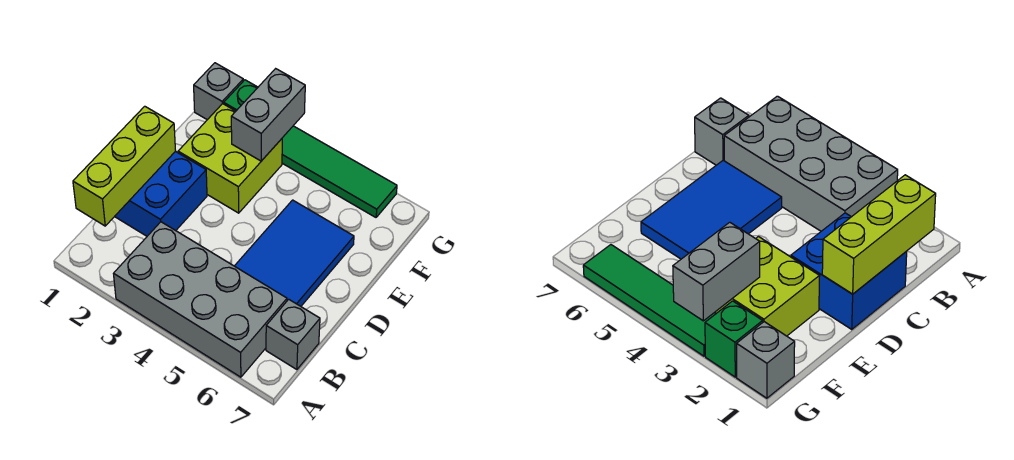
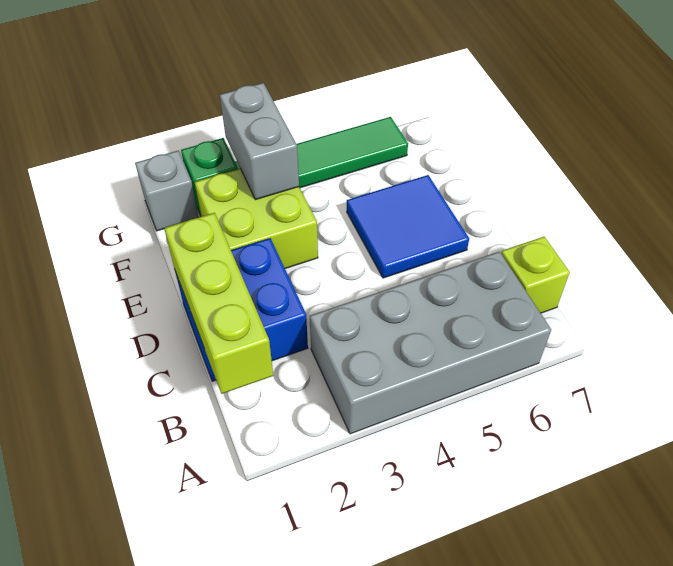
grey brick B7 level 1 -> lime brick B7 level 1
blue tile C5:E6 level 1 -> blue tile D5:E6 level 1

